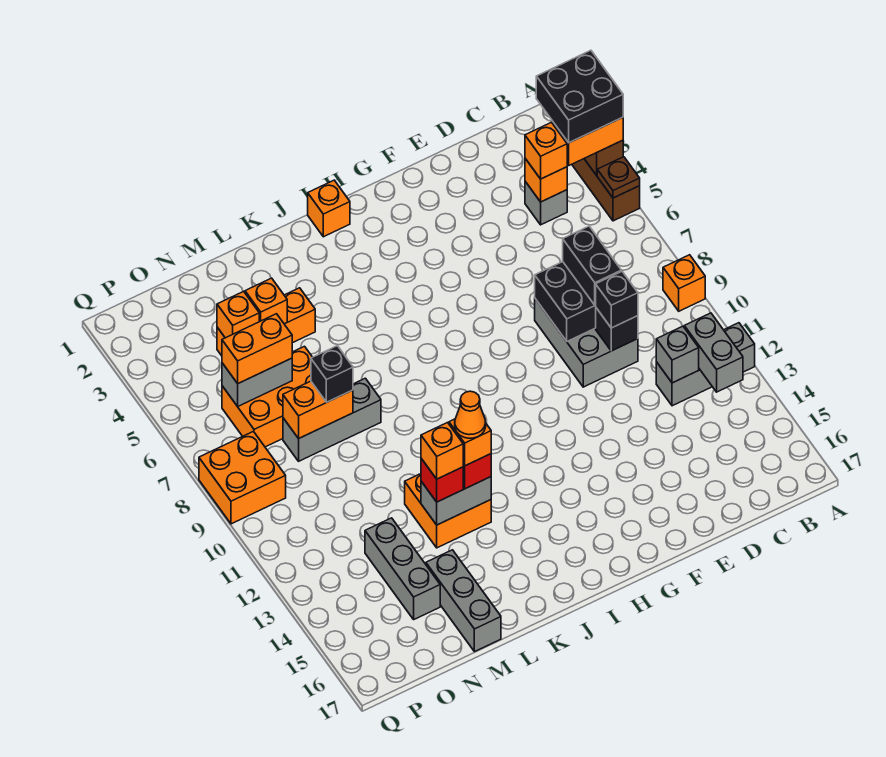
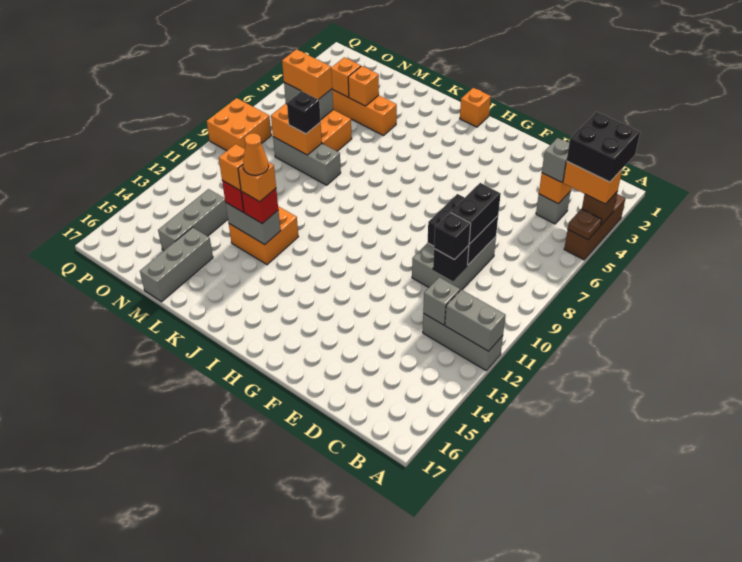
orange brick A9 level 1 -> none
grey brick B12:B13 level 2 -> grey brick A12:B12 level 2
orange brick C4 level 3 -> grey brick C4 level 3

